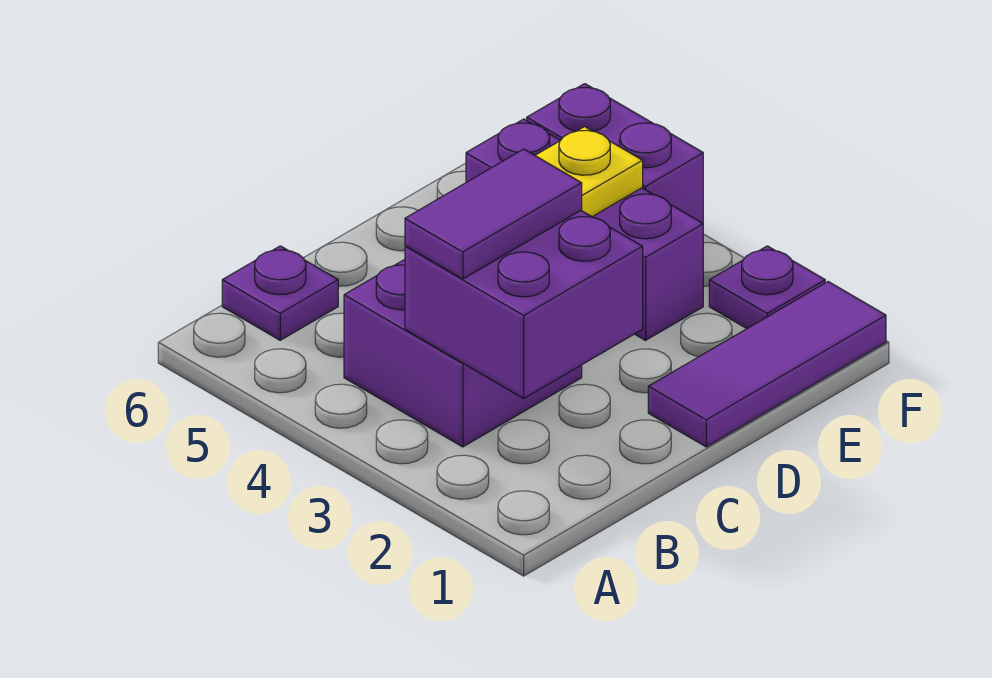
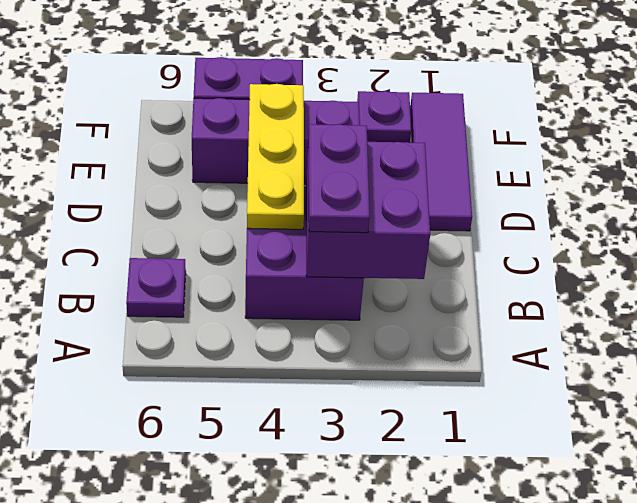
purple tile B3:C3 level 3 -> purple plate B3:C3 level 3

